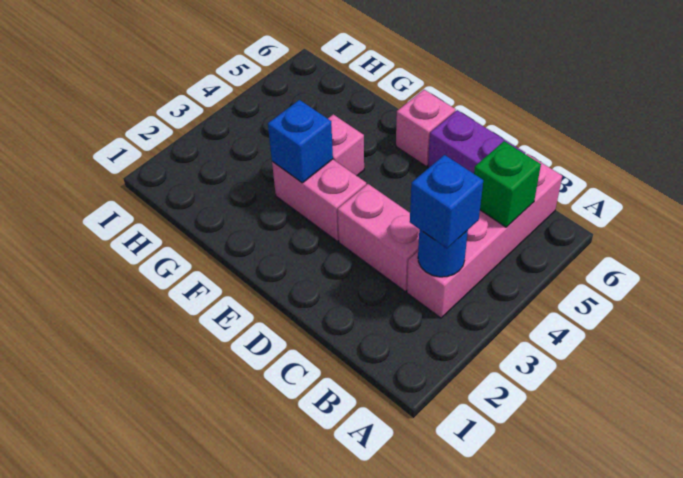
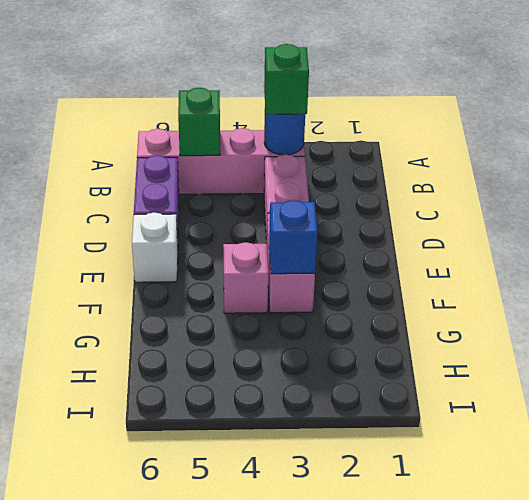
blue brick B3 level 3 -> green brick B3 level 3
pink brick E6 level 1 -> white brick E6 level 1

